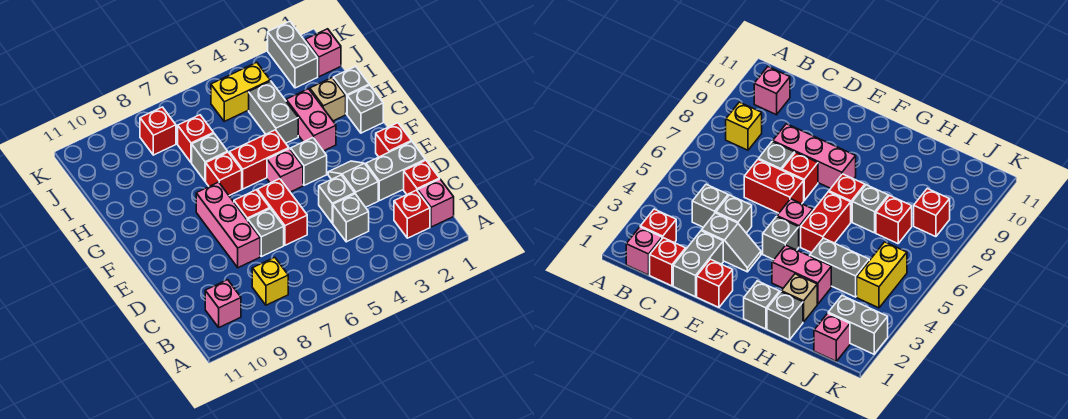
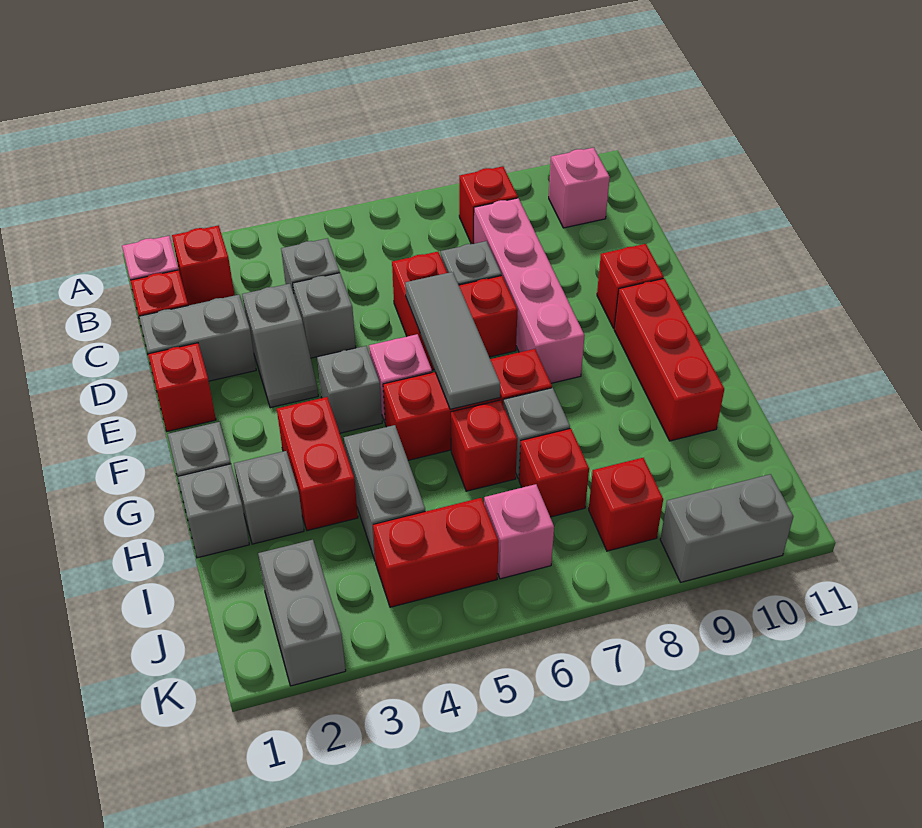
yellow brick B8 level 1 -> red brick B8 level 1
pink brick D8:F8 level 1 -> pink brick C8:F8 level 1
none -> grey tile E6:G6 level 2
none -> red brick E10 level 1
none -> red brick F10:H10 level 1
pink brick G3:H3 level 1 -> red brick G3:H3 level 1
tan brick H2 level 1 -> grey brick H2 level 1
none -> red brick H6 level 1
pink brick J1 level 1 -> pink brick J6 level 1
yellow brick J4:J5 level 1 -> red brick J4:J5 level 1
none -> grey brick K9:K10 level 1

